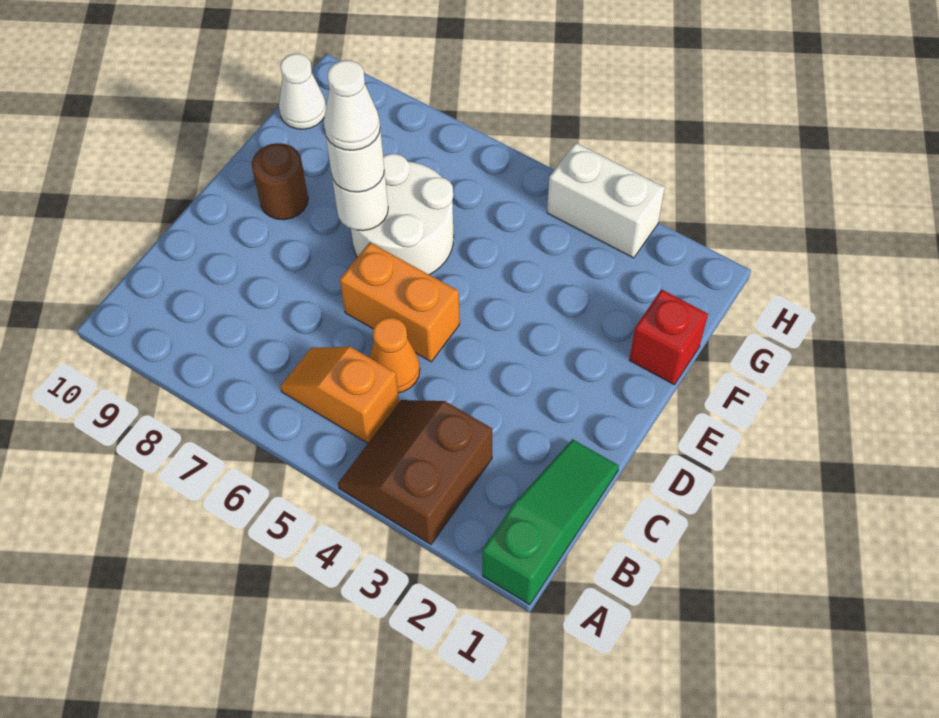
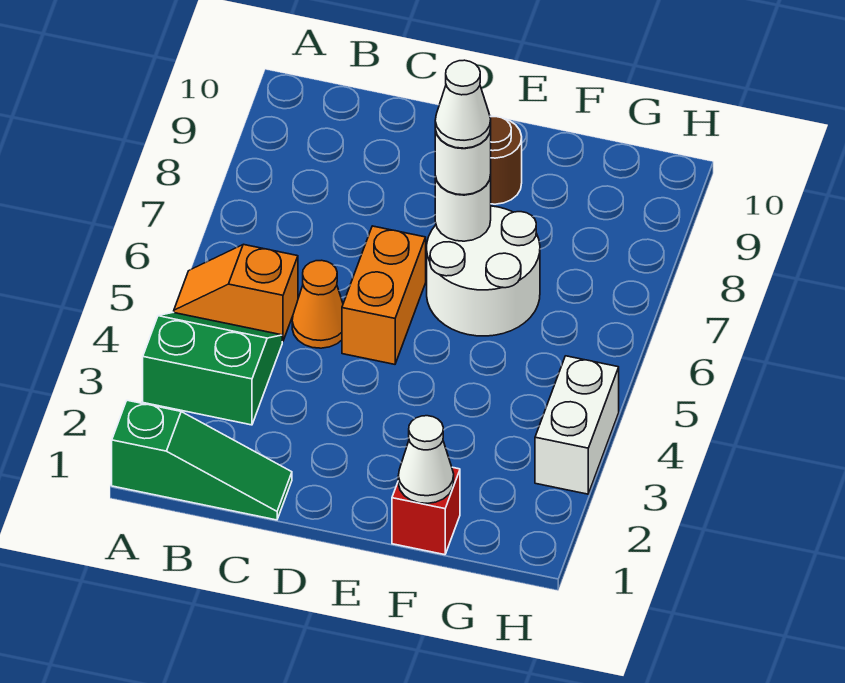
brown slope A3:B4 level 1 top 3 -> green slope A3:B4 level 1 top 3
orange slope B5:B6 level 1 top 5 -> orange slope A5:B5 level 1 top B
white cone G10 level 1 -> white cone F1 level 2

